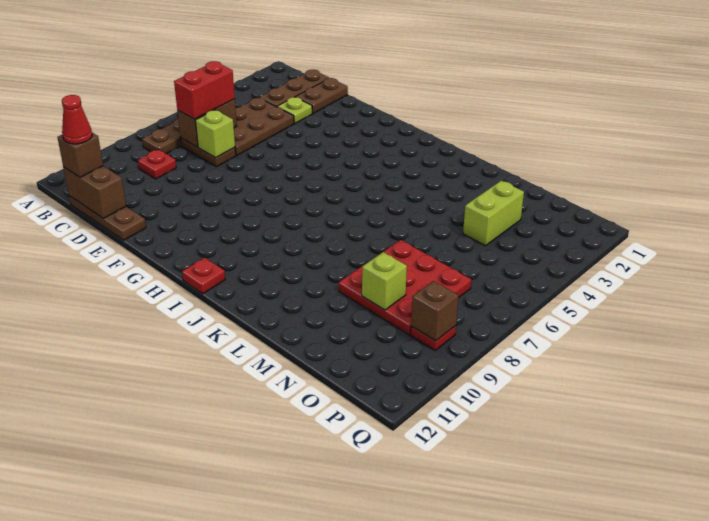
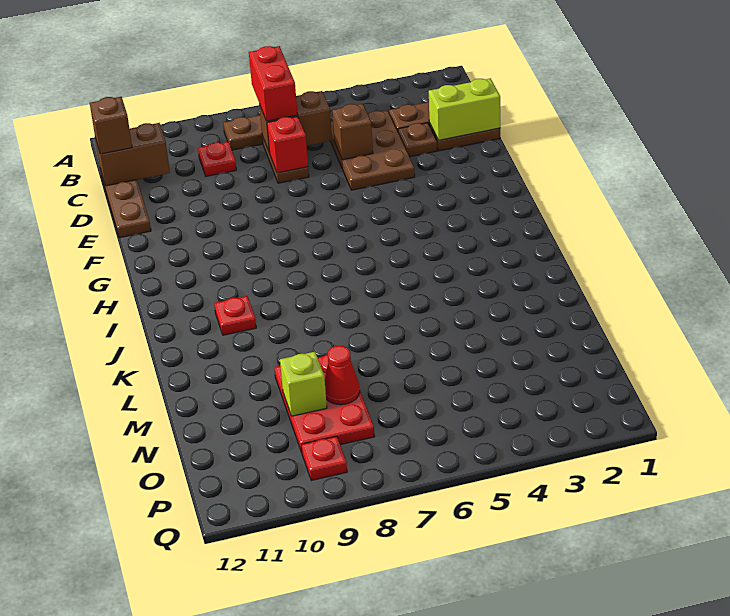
brown plate C4:D6 level 1 -> brown plate C4:E5 level 1
red brick C6:C7 level 3 -> red brick B7:C7 level 3
brown brick C12:D12 level 2 -> brown brick C11:C12 level 2
red cone C12 level 4 -> red cone N8 level 2
lime plate D3 level 1 -> brown plate D3 level 1
lime brick D7 level 2 -> red brick D7 level 2
red plate I12 level 1 -> red plate J10 level 1
red plate M7:O9 level 1 -> red plate M8:O9 level 1
lime brick N3:N4 level 1 -> lime brick D1:D2 level 2
brown brick P9 level 2 -> brown brick D5 level 2

